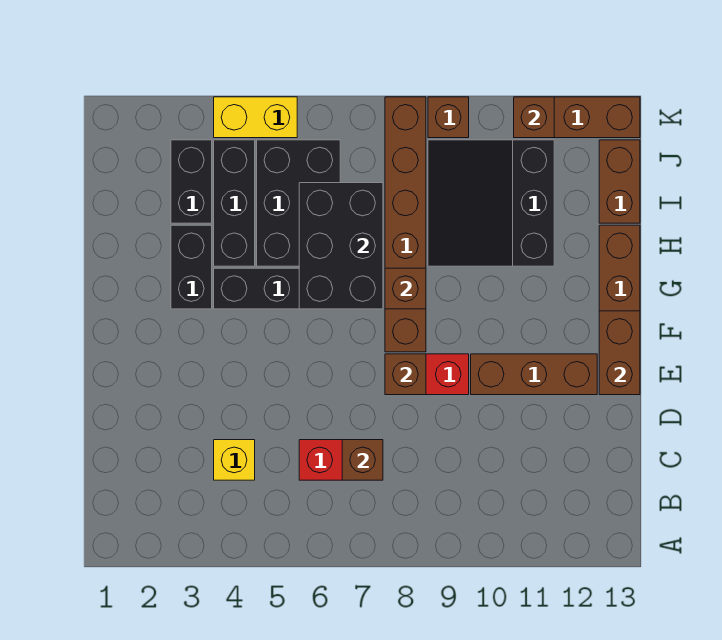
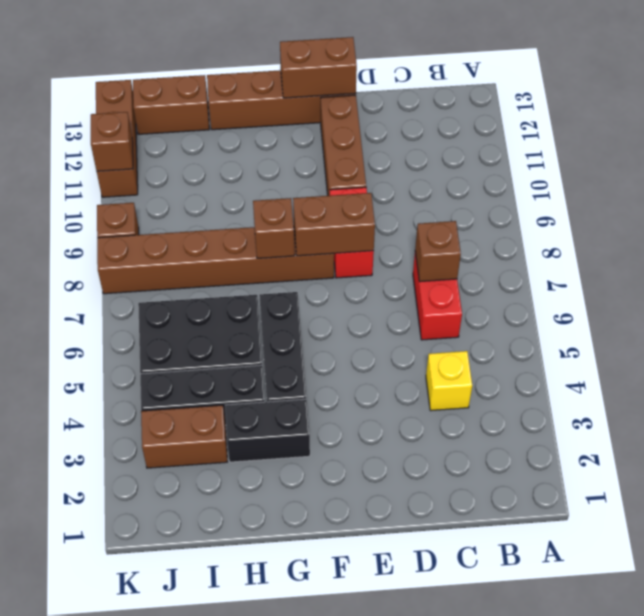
brown brick E8 level 2 -> brown brick E8:F8 level 2
black brick G6:I7 level 2 -> none
black slope H9:J11 level 1 top 11 -> none
black brick I3:J3 level 1 -> brown brick I3:J3 level 1
yellow brick K4:K5 level 1 -> none

